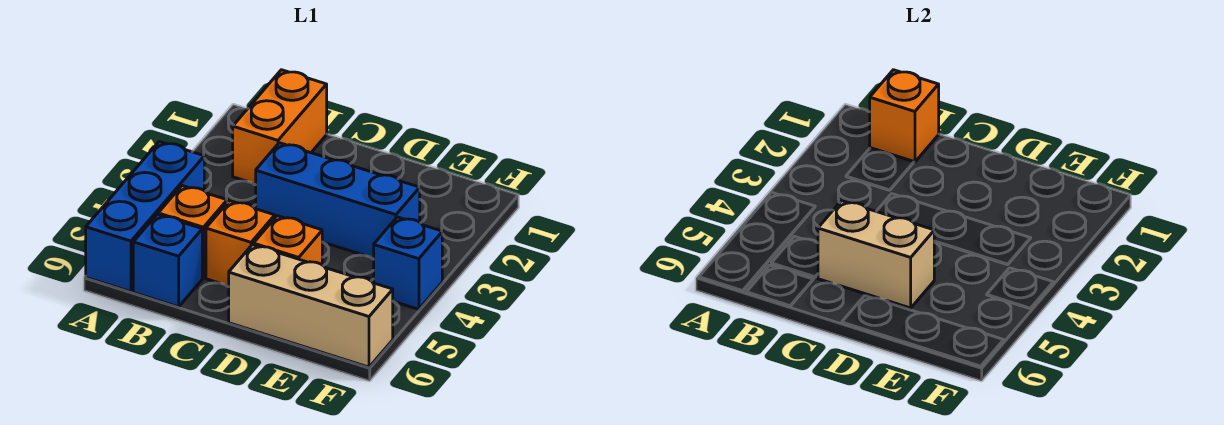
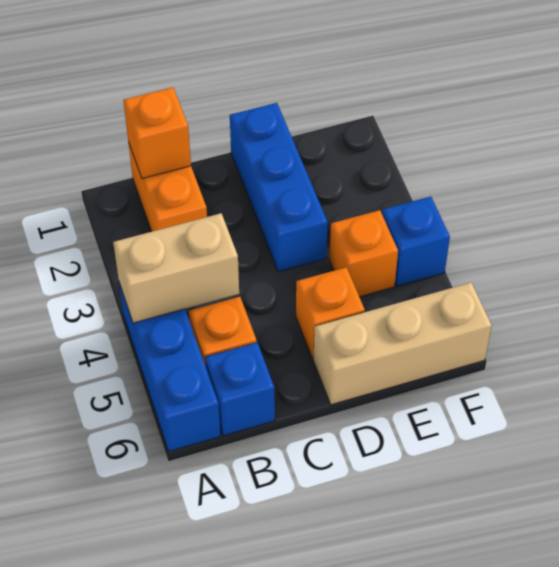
blue brick C3:E3 level 1 -> blue brick D1:D3 level 1
orange brick C5 level 1 -> orange brick E4 level 1
tan brick C5:D5 level 2 -> tan brick A4:B4 level 2

